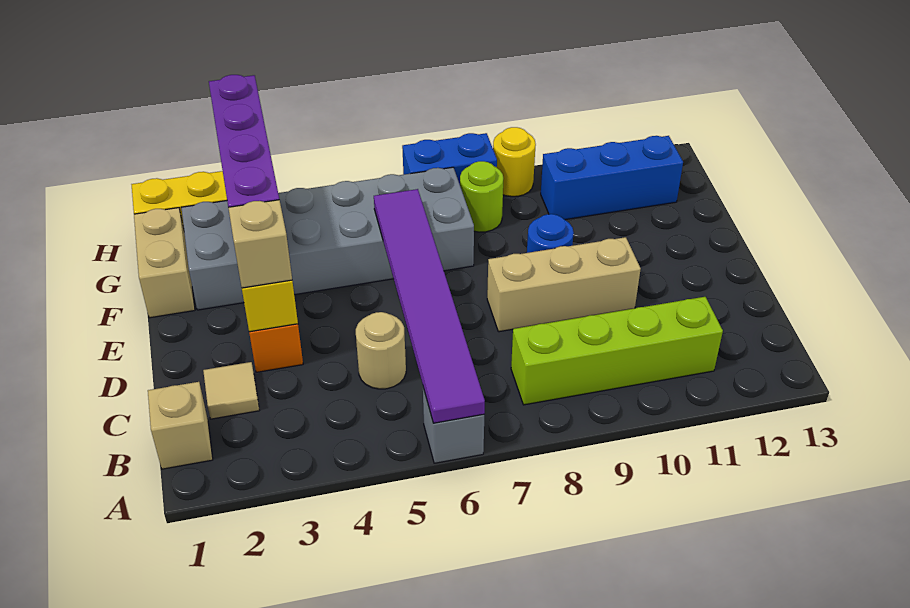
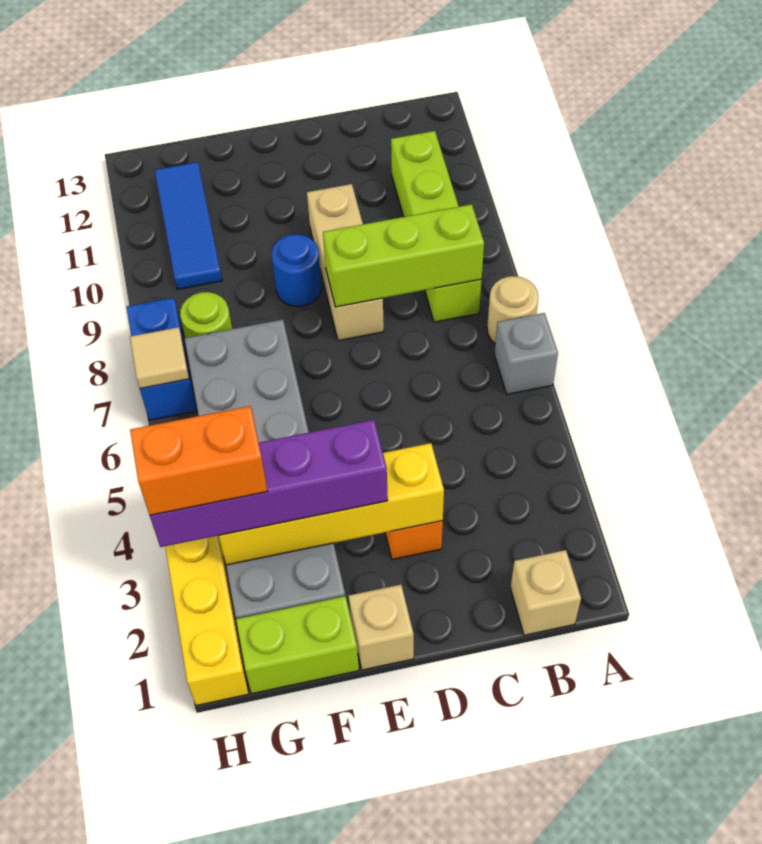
purple tile A6:F6 level 2 -> none
none -> lime brick B8:D8 level 2
tan tile C2 level 1 -> tan tile H7 level 2
tan round brick C5 level 1 -> tan round brick A7 level 1
tan brick D3 level 3 -> tan brick E1 level 1
tan brick F1:G1 level 1 -> lime brick F1:G1 level 1
none -> orange brick G3:H3 level 4
blue brick G10:G12 level 1 -> blue tile G10:G12 level 1
yellow round brick H9 level 1 -> none

